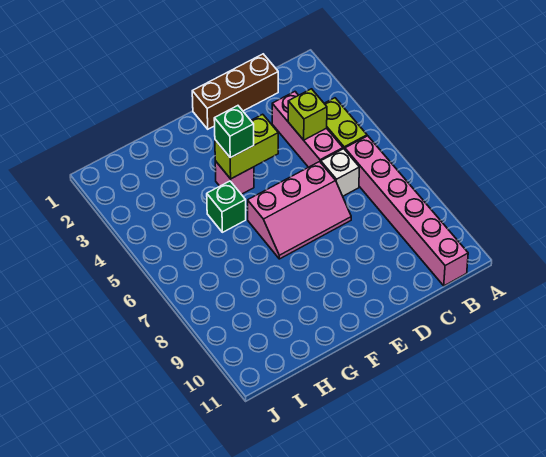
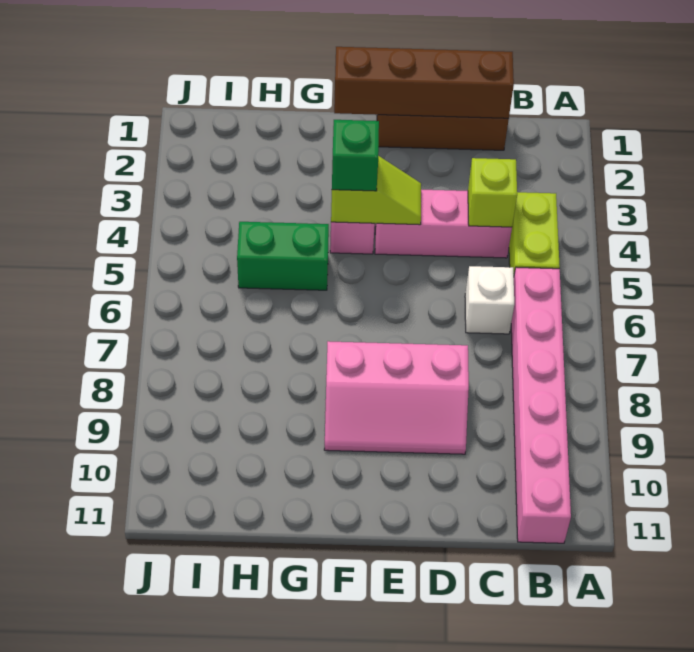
none -> brown brick C1:F1 level 2
pink brick C3:C5 level 1 -> pink brick C4:E4 level 1
pink slope D6:F7 level 1 top 6 -> pink slope D8:F9 level 1 top 8
lime brick E4:F4 level 2 -> lime slope E4:F4 level 2 top F
green brick G5 level 1 -> green brick G5:H5 level 1

